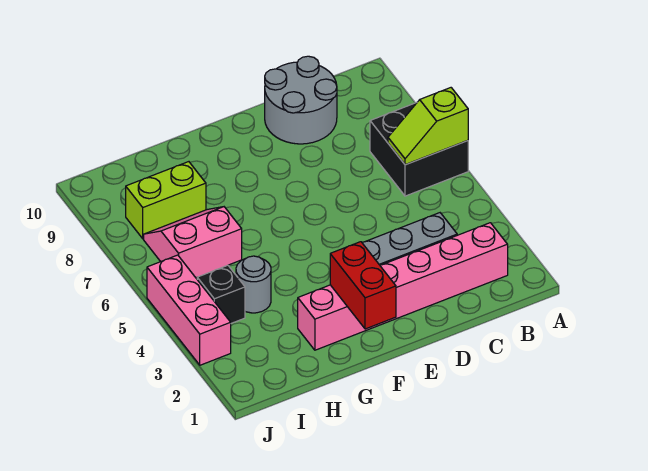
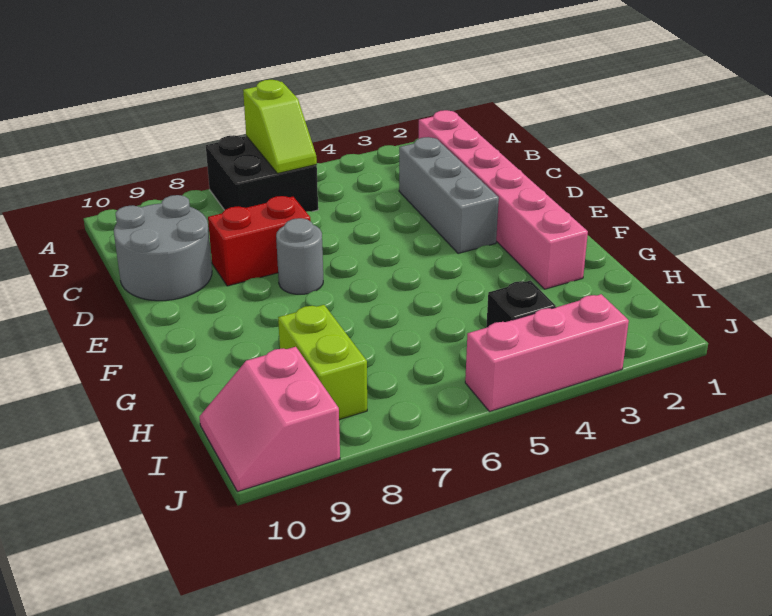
red brick F1:F2 level 2 -> red brick D7:D8 level 1
grey round brick H4 level 1 -> grey round brick E7 level 1
pink slope H6:I7 level 1 top 6 -> pink slope I9:J10 level 1 top 9

